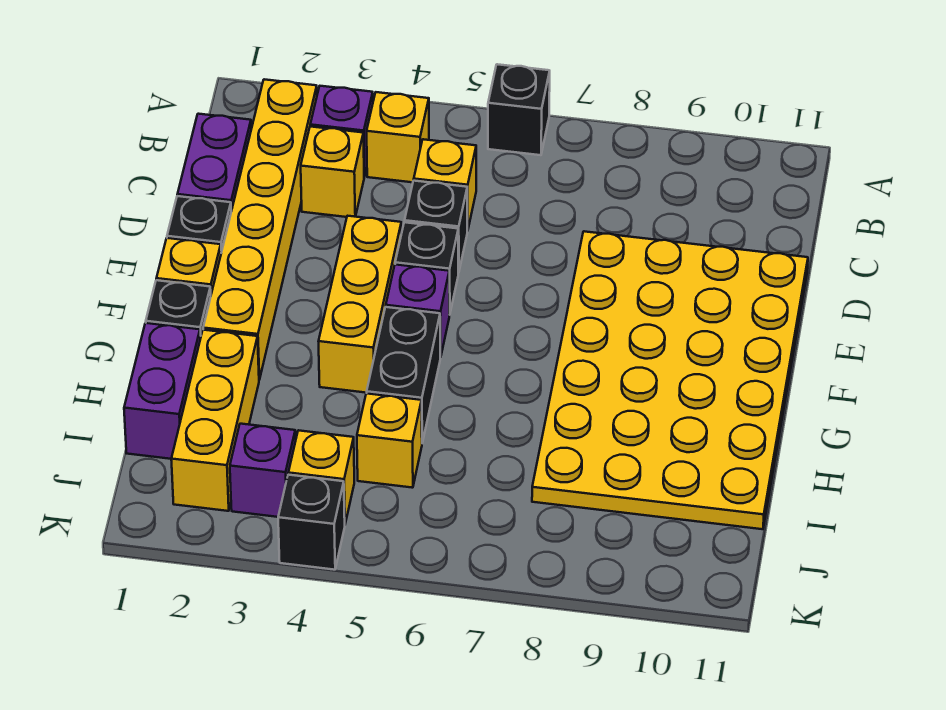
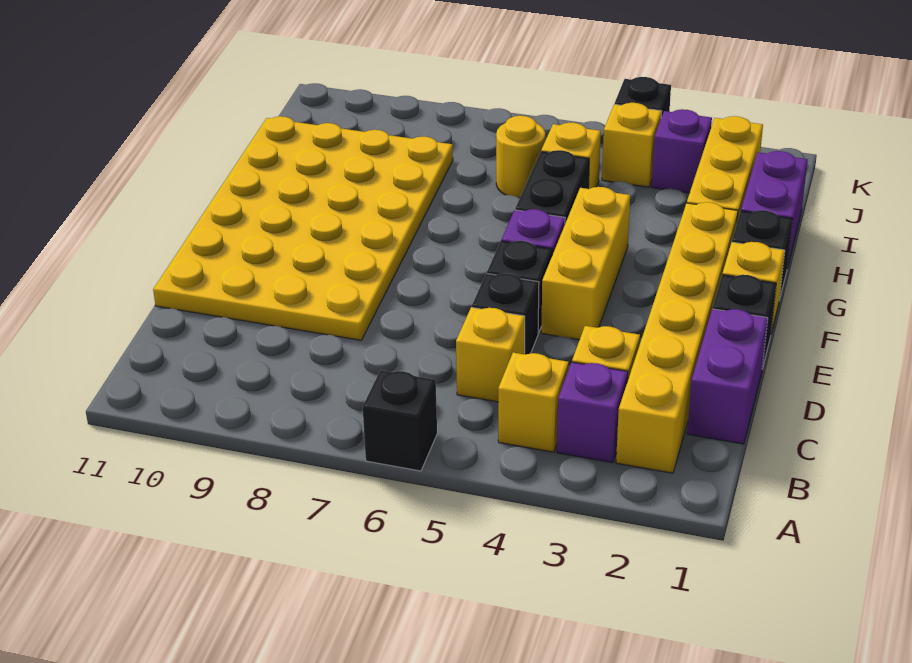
none -> yellow round brick I6 level 1

